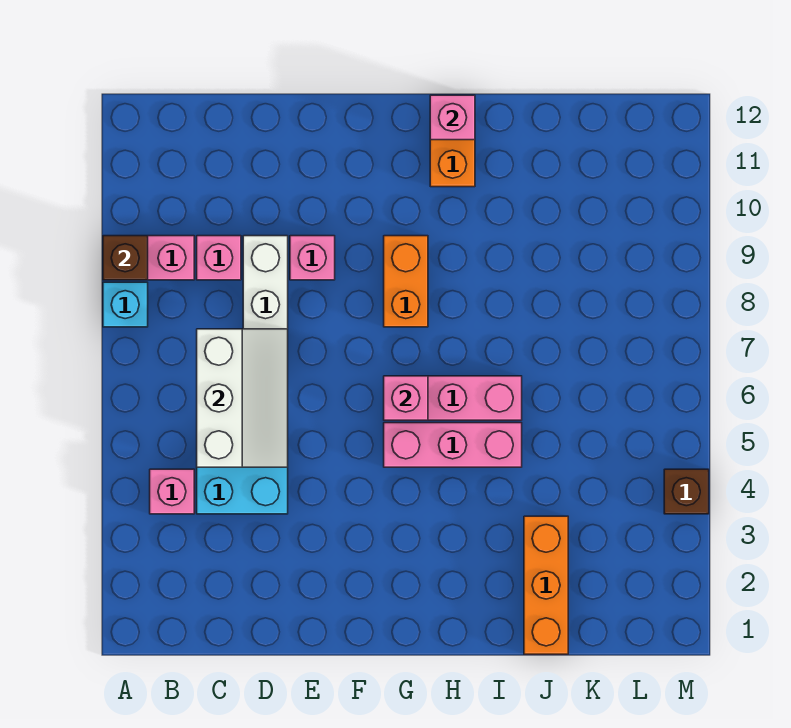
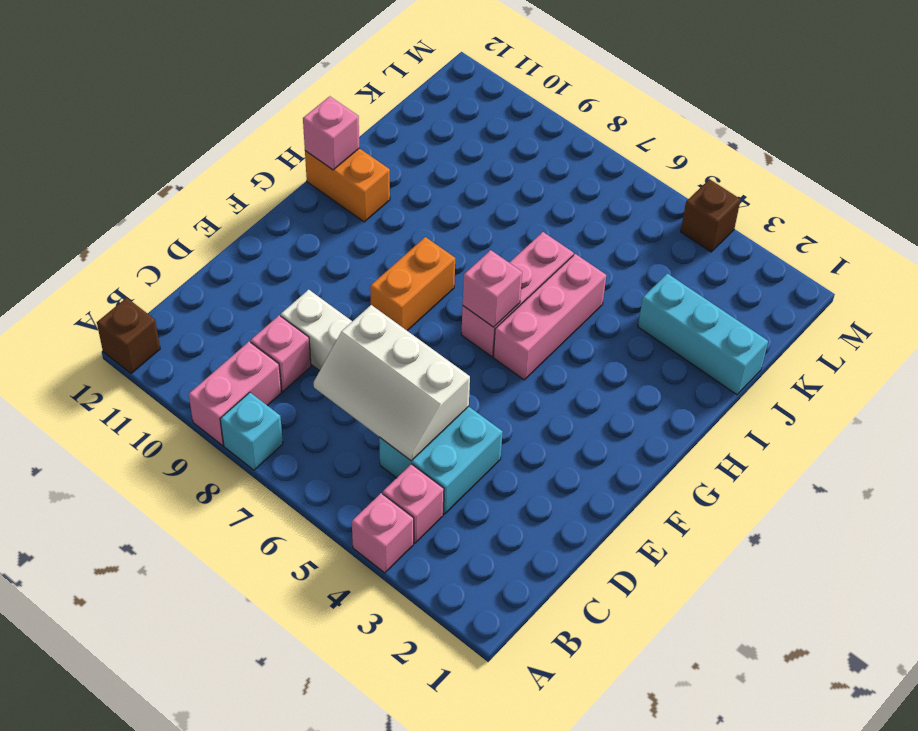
brown brick A9 level 2 -> brown brick A12 level 1
white slope C5:D7 level 2 top C -> white slope C5:D7 level 2 top D
pink brick E9 level 1 -> pink brick A4 level 1
orange brick G8:G9 level 1 -> orange brick F8:G8 level 1
orange brick J1:J3 level 1 -> cyan brick J1:J3 level 1

